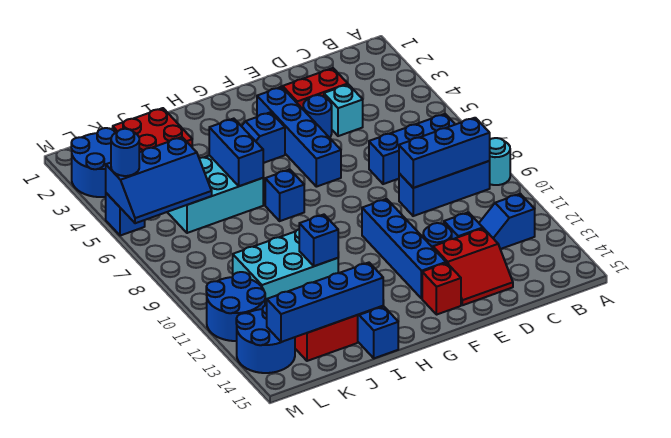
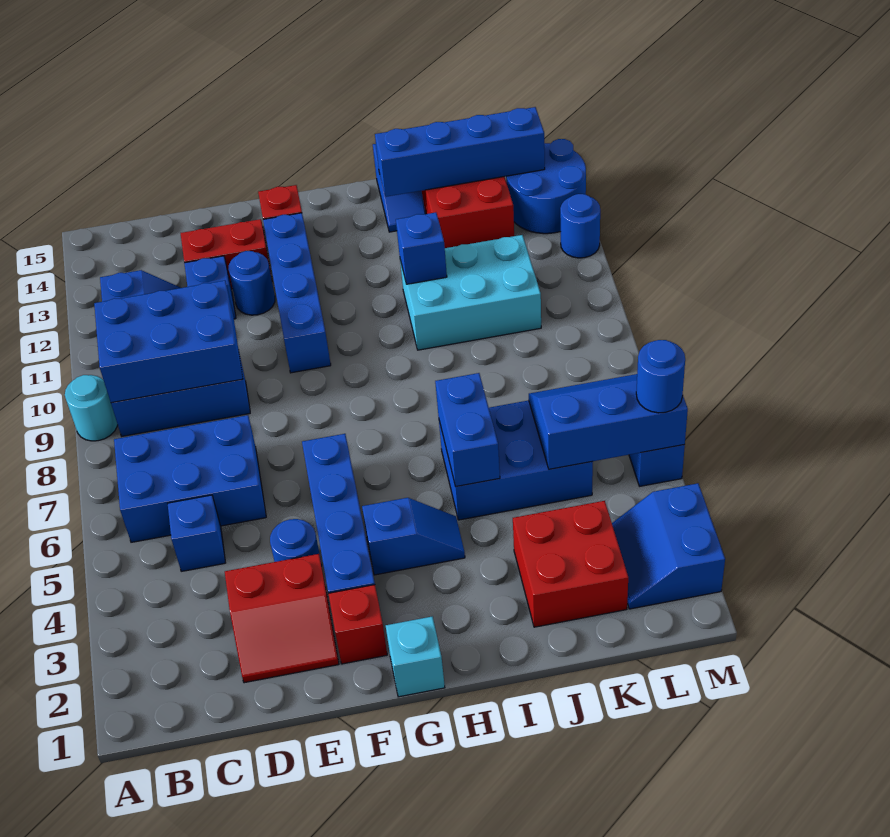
blue brick B7:D7 level 1 -> blue brick B6:D7 level 1
blue brick B9:D9 level 2 -> blue brick B9:D10 level 2
cyan brick D4 level 1 -> cyan brick G1 level 1
none -> red brick F2 level 1
blue brick H7 level 1 -> blue brick C5 level 1
cyan brick I5:K6 level 1 -> blue brick I5:K6 level 1
blue round brick L2:M3 level 1 -> blue slope L2:M3 level 1 top M
blue round brick L11:M12 level 1 -> blue round brick M12 level 1

